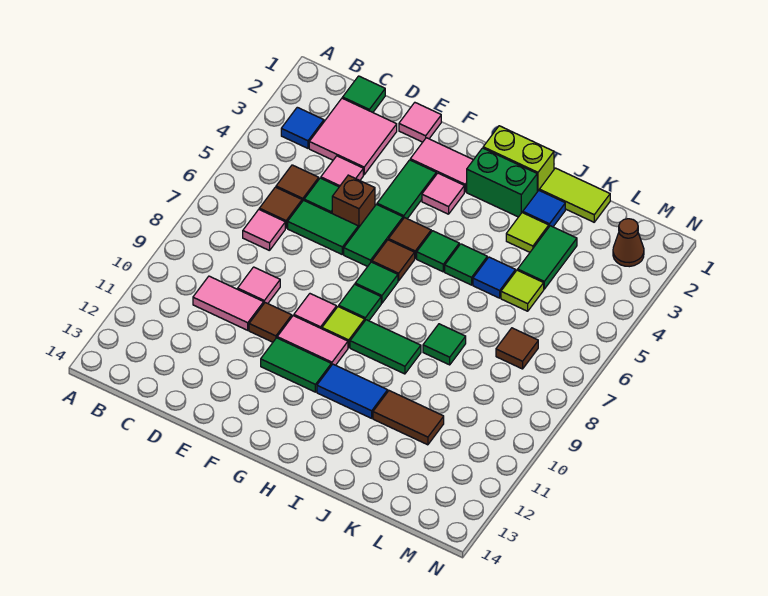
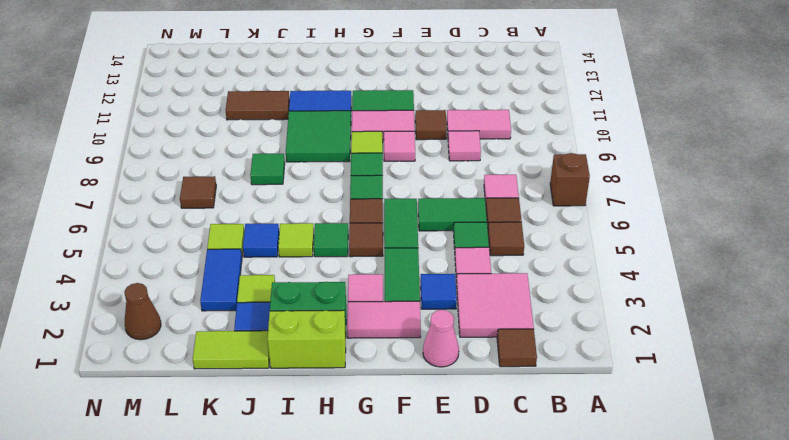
blue tile B3 level 1 -> blue tile E3 level 1
green tile C1 level 1 -> brown tile C1 level 1
pink tile E1 level 1 -> pink cone E1 level 1
brown brick E5 level 1 -> brown brick A7 level 1
green tile H9:I9 level 1 -> green tile H9:I10 level 1
green tile I5 level 1 -> lime tile I5 level 1
green tile K3:K4 level 1 -> blue tile K3:K4 level 1

